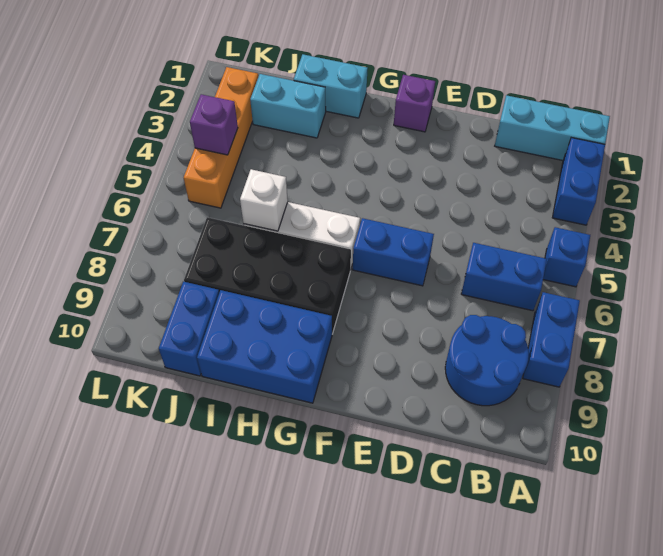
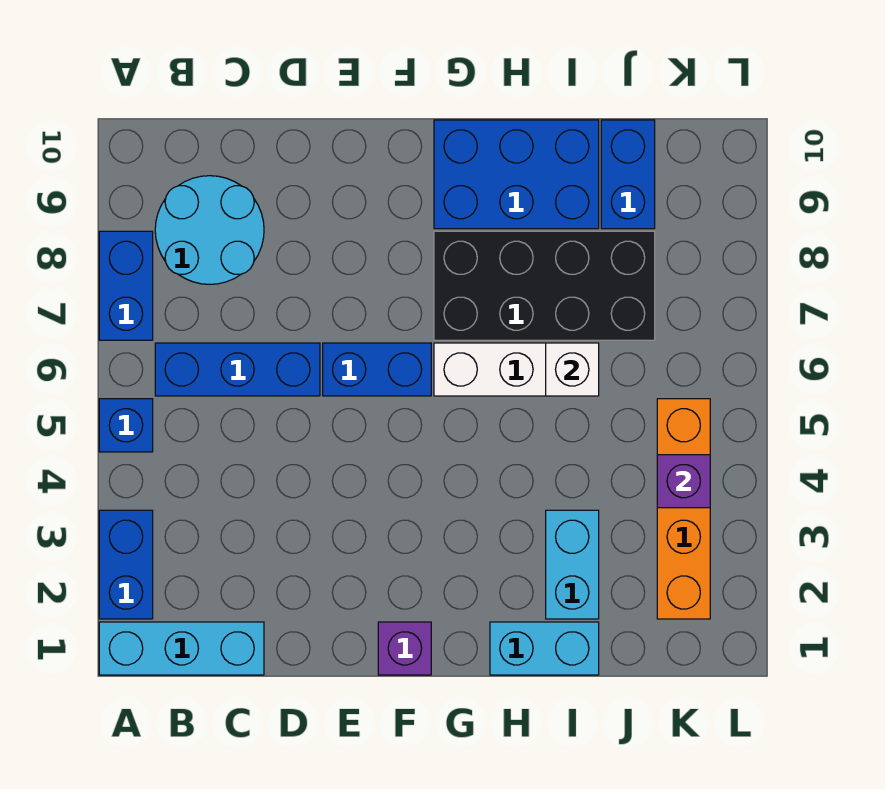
blue brick B6:C6 level 1 -> blue brick B6:D6 level 1
blue round brick B8:C9 level 1 -> cyan round brick B8:C9 level 1
cyan brick I2:J2 level 1 -> cyan brick I2:I3 level 1

